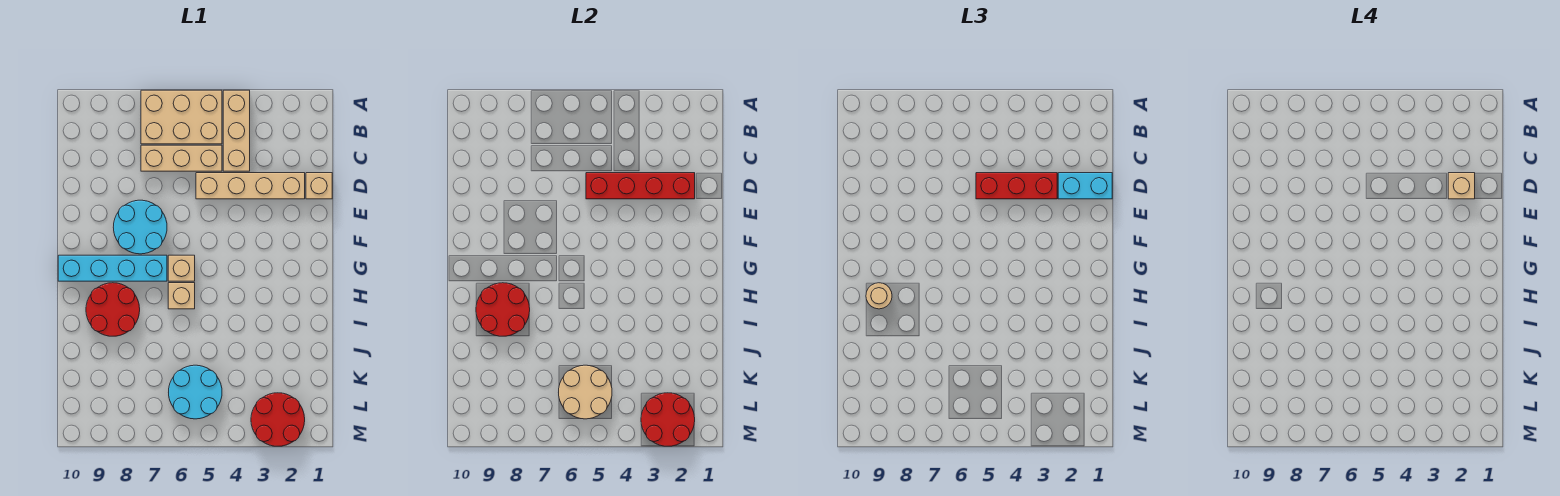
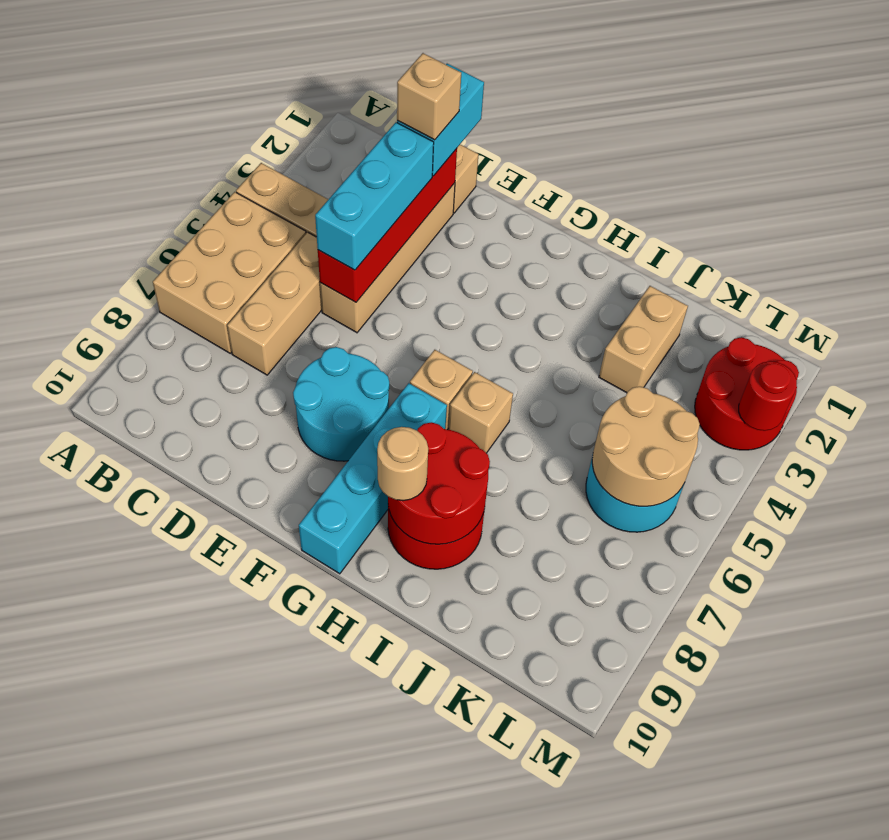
red brick D3:D5 level 3 -> cyan brick D3:D5 level 3
none -> tan brick J2:J3 level 1
red round brick L2:M3 level 2 -> red round brick M3 level 2

